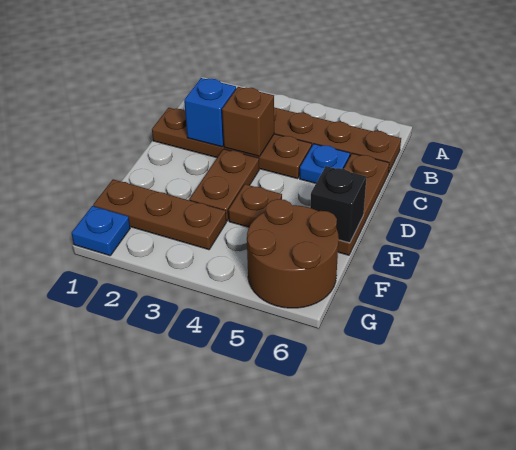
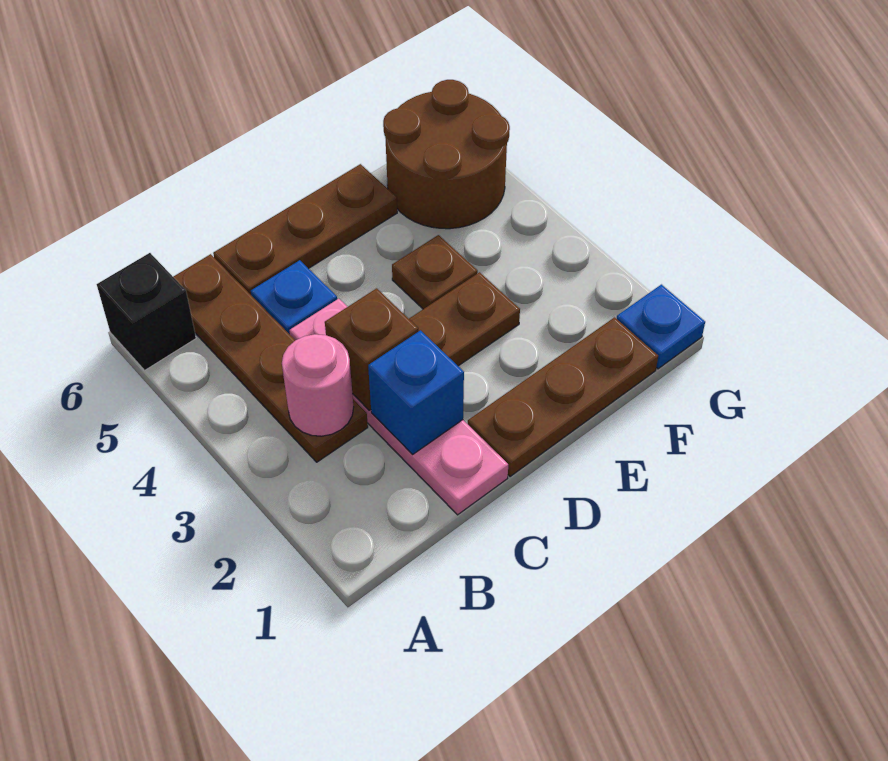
none -> pink round brick B3 level 2
brown plate C1:C4 level 1 -> pink plate C1:C4 level 1
black brick E6 level 2 -> black brick A6 level 1
brown plate F1:F3 level 1 -> brown plate D1:F1 level 1

